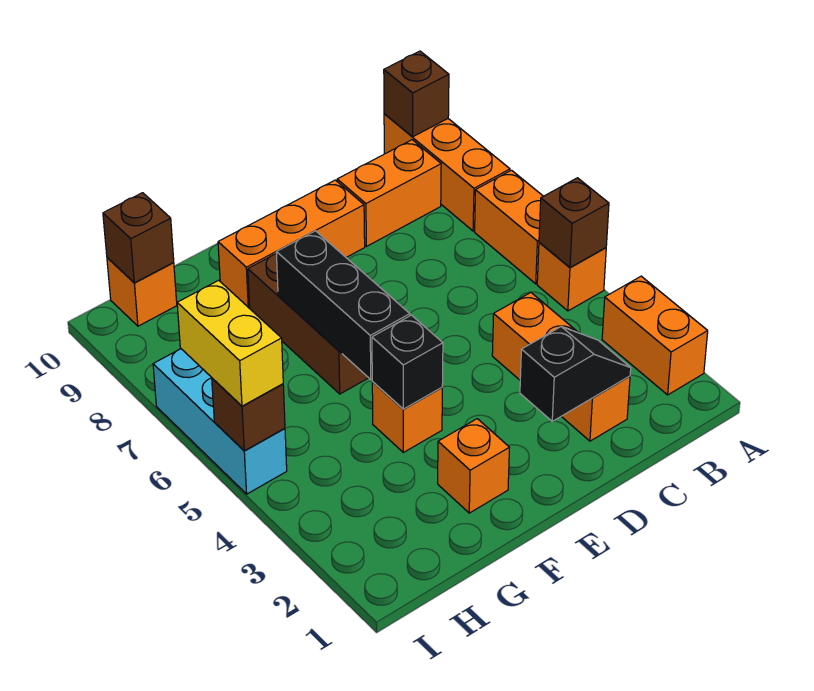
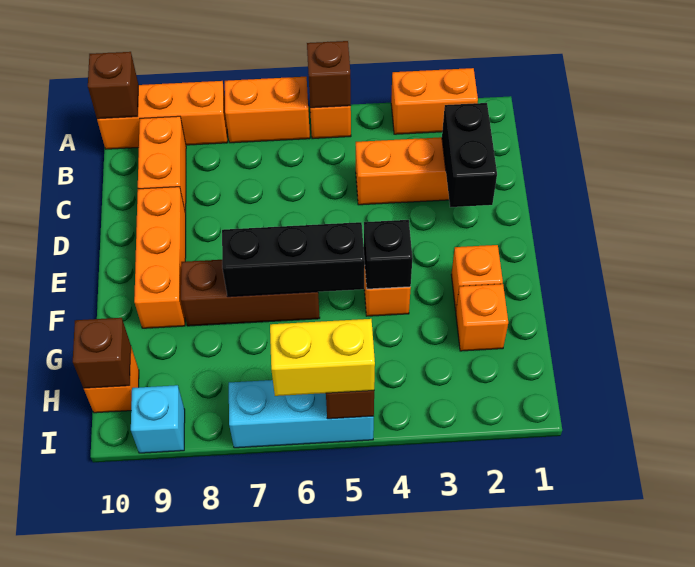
black slope C2:D2 level 2 top D -> black brick C2:D2 level 2
none -> orange brick G2 level 1
none -> cyan brick I9 level 1

